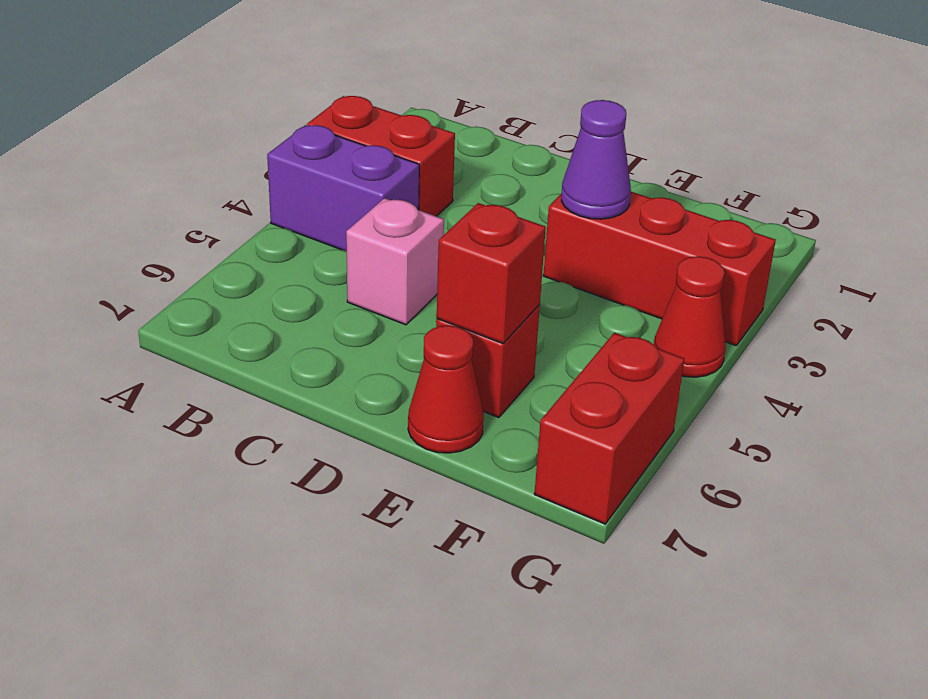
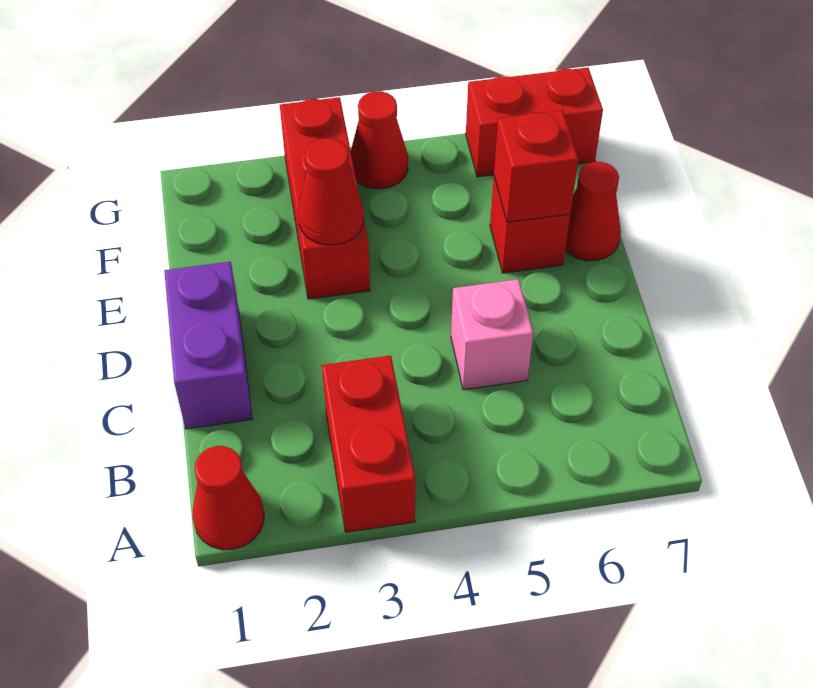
none -> red cone A1 level 1
purple brick A4:B4 level 1 -> purple brick C1:D1 level 1
purple cone E3 level 2 -> red cone E3 level 2

